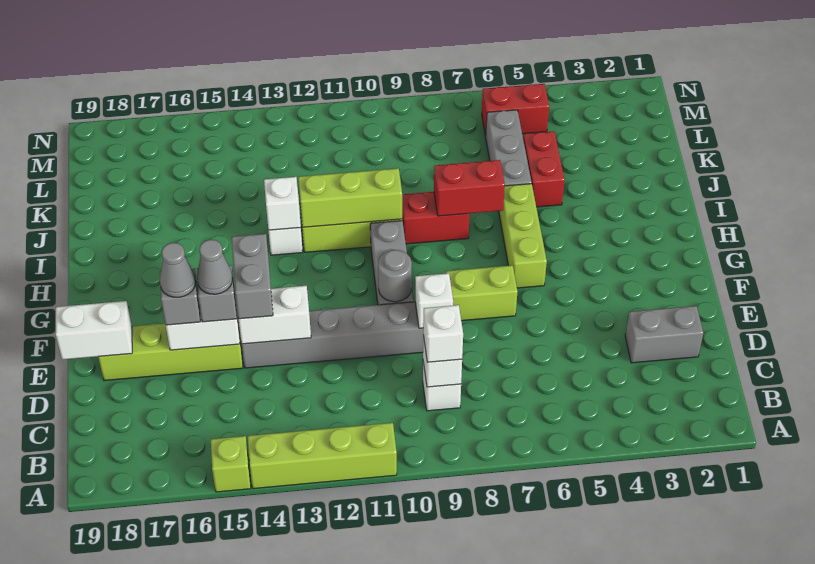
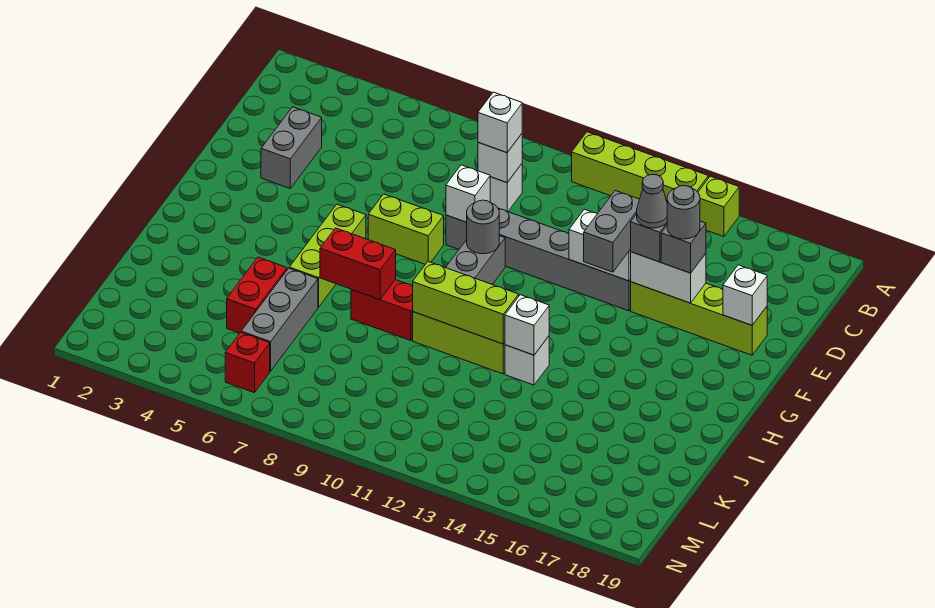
grey brick D2:D3 level 1 -> grey brick D3:E3 level 1
grey cone E16 level 4 -> grey round brick E16 level 4
white brick E18:E19 level 2 -> white brick E18 level 2
red brick M5:M6 level 1 -> red brick M6 level 1

